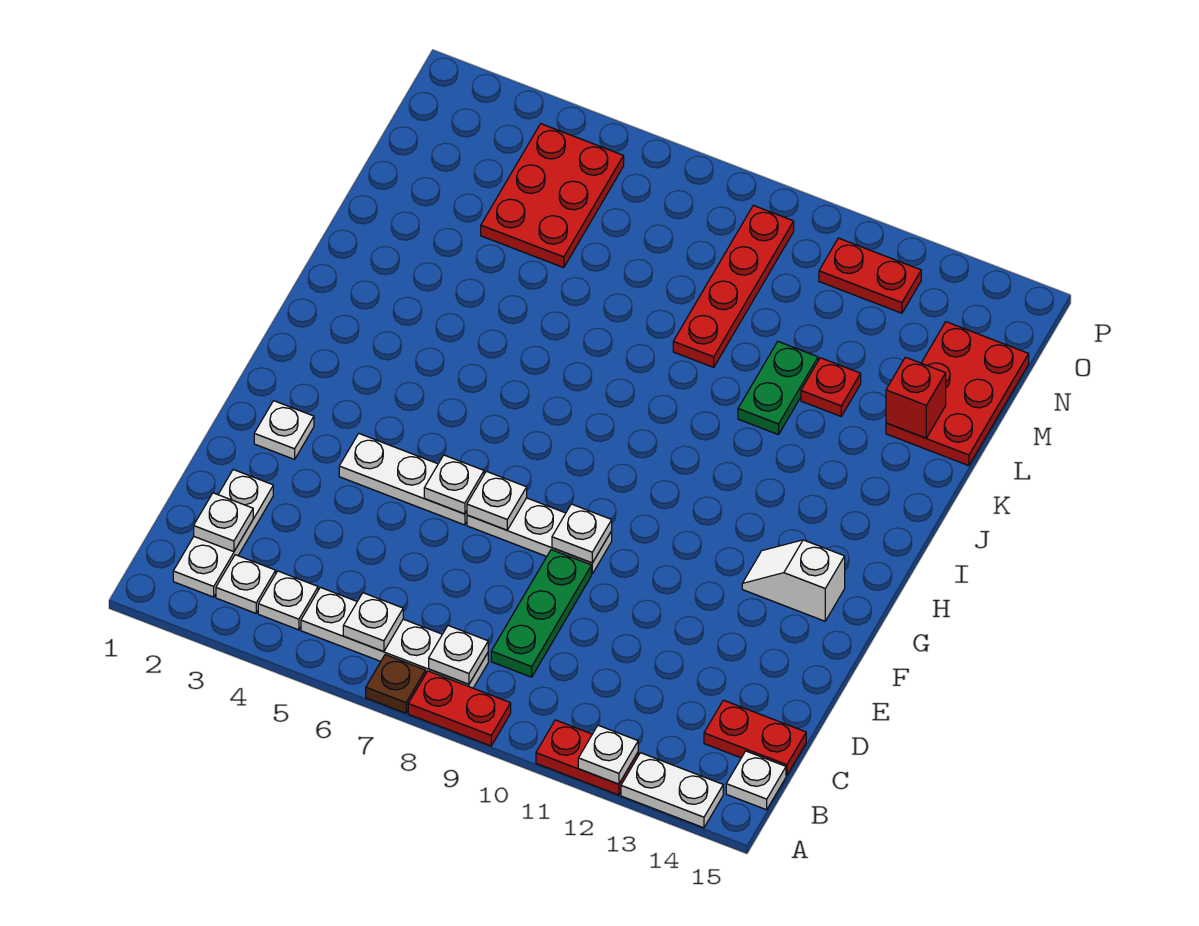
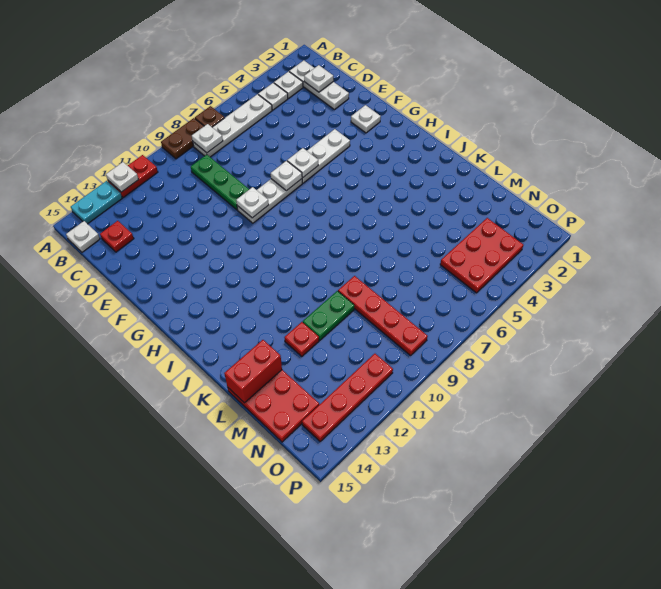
red plate A8:A9 level 1 -> brown plate A8:A9 level 1
white plate A13:A14 level 1 -> cyan plate A13:A14 level 1
white plate B6 level 2 -> none
red plate C14:C15 level 1 -> red plate C14 level 1
white slope G13:G14 level 1 top 14 -> none
green plate K11:L11 level 1 -> green plate L10:L11 level 1
red brick L14 level 2 -> red brick L14:L15 level 2
red plate M4:O5 level 1 -> red plate N3:O5 level 1
red plate O11:O12 level 1 -> red plate O11:O14 level 1

